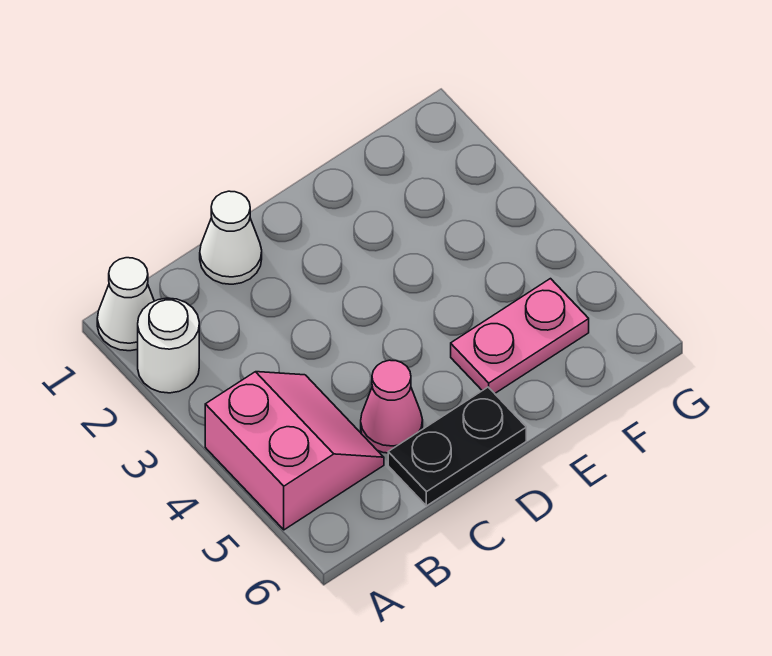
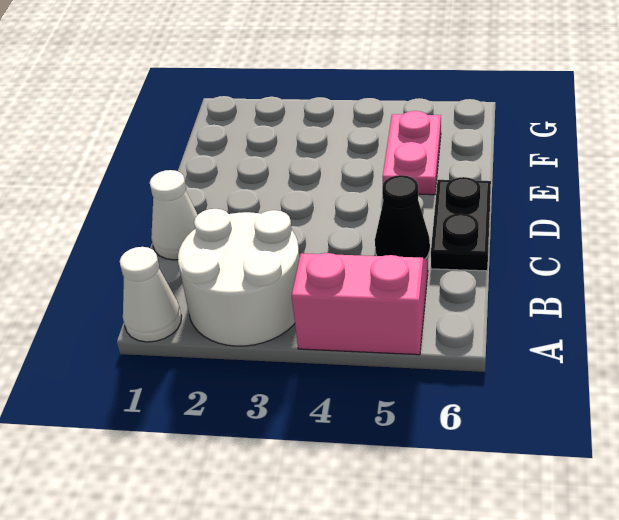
white round brick A2 level 1 -> white round brick A2:B3 level 1
pink cone C5 level 1 -> black cone C5 level 1

